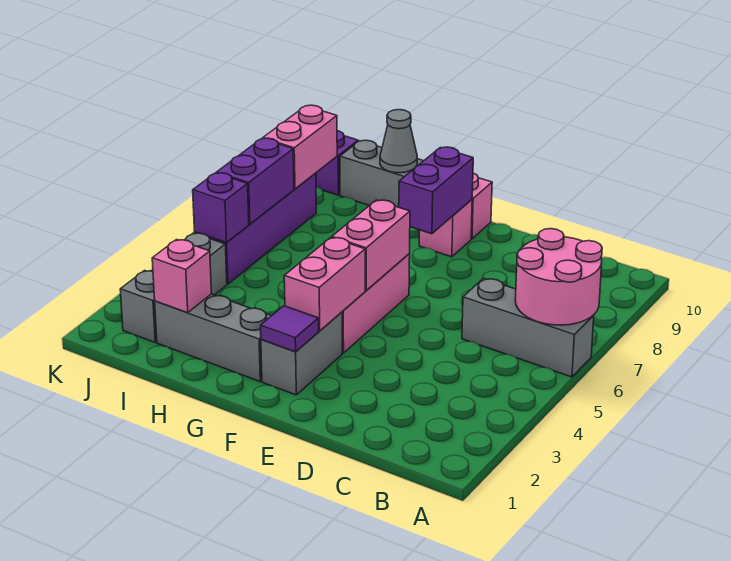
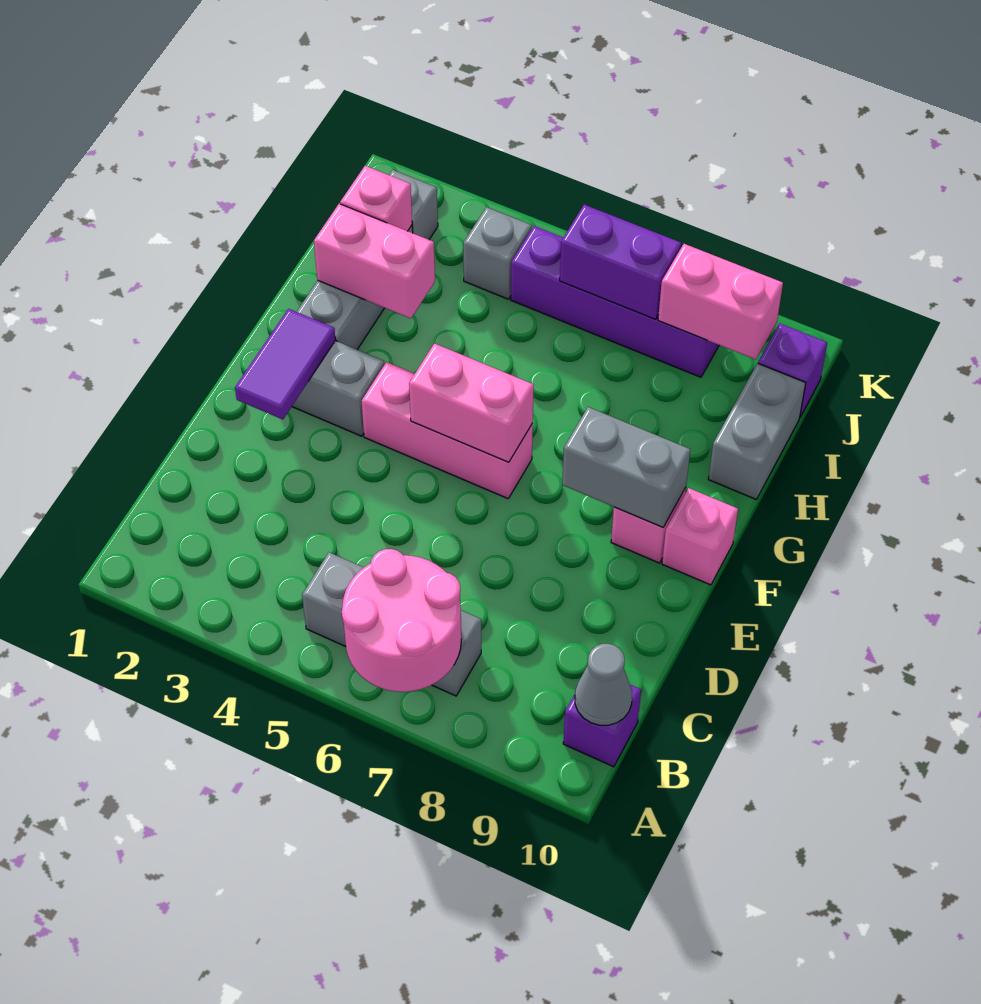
grey brick A6:C6 level 1 -> grey brick B5:B7 level 1
purple tile F2 level 2 -> purple tile E2:F2 level 2
pink brick F3:F4 level 2 -> pink brick H2:H3 level 2
purple brick F8:F9 level 2 -> grey brick F8:F9 level 2
grey cone H10 level 2 -> grey cone B10 level 2
purple brick J5 level 2 -> purple brick B10 level 1

